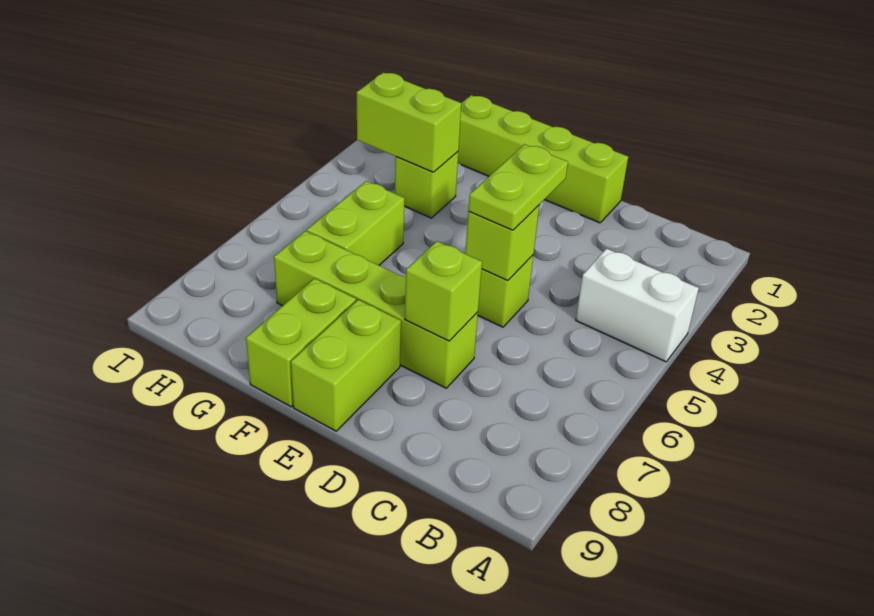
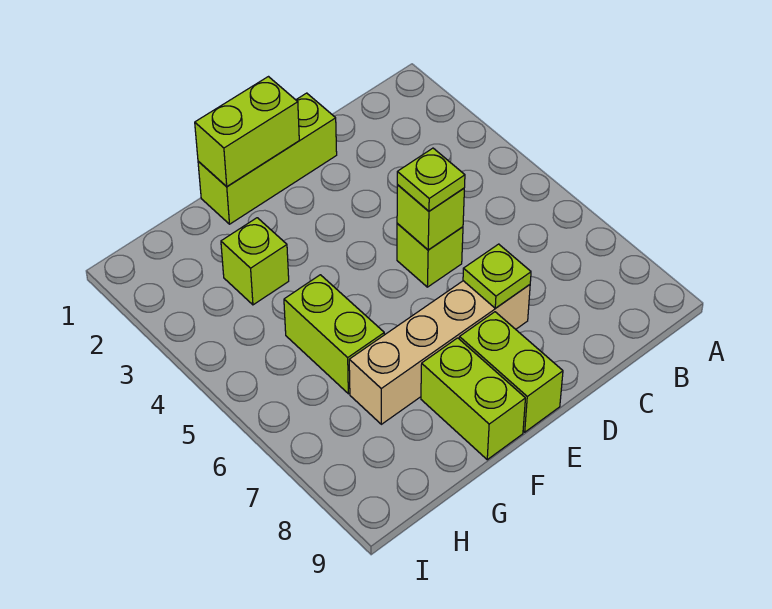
white brick A4:B4 level 1 -> none
lime brick D1:G1 level 1 -> lime brick D1:F1 level 1
lime plate D4:D5 level 3 -> lime plate D5 level 3
lime brick D7:G7 level 1 -> tan brick D7:G7 level 1
lime brick D7 level 2 -> lime plate D7 level 2
lime brick G3:H3 level 2 -> lime brick E1:F1 level 2

